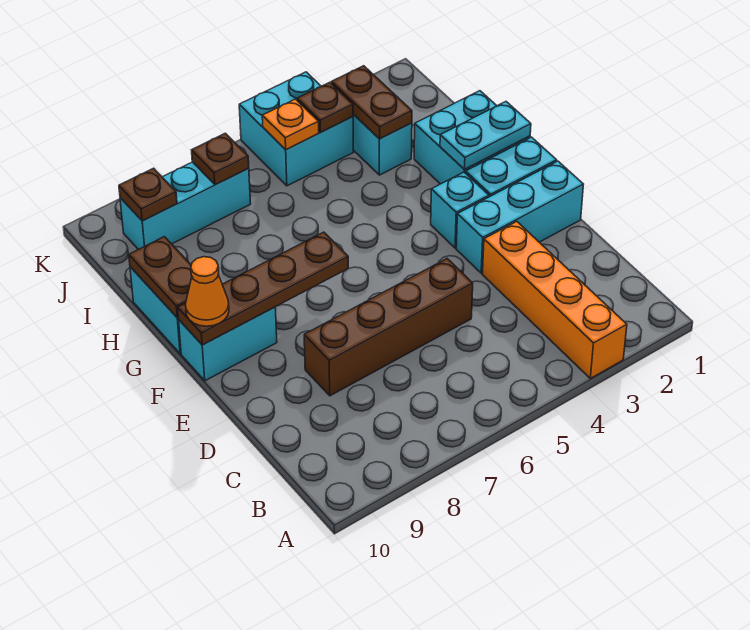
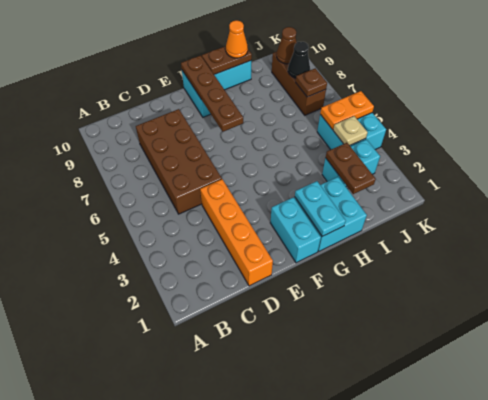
orange brick A3:D3 level 1 -> orange brick D1:D4 level 1
brown brick D5:D8 level 1 -> brown brick C5:D8 level 1
cyan brick E1:E3 level 1 -> none
cyan brick F3 level 1 -> none
orange cone F10 level 3 -> orange cone H10 level 3
brown plate I3:J3 level 2 -> brown plate I2:I3 level 2
brown plate J4 level 2 -> tan plate J4 level 2
orange plate J5 level 2 -> orange plate J5:K5 level 2
cyan brick J7:J9 level 1 -> brown brick J7:J9 level 1
none -> black cone J8 level 2
brown plate J9 level 2 -> brown cone J9 level 2

